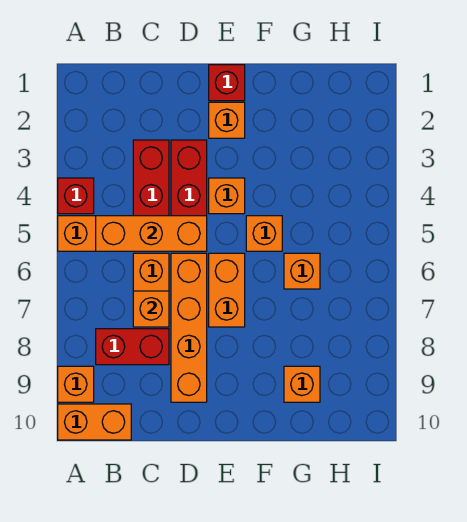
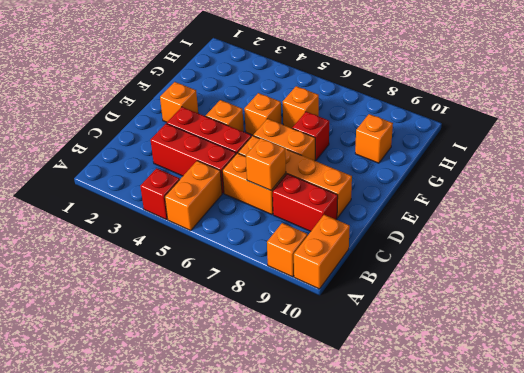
orange brick B5:D5 level 2 -> none
red brick B8:C8 level 1 -> red brick C8:C9 level 1
red brick E1 level 1 -> red brick F7 level 1

